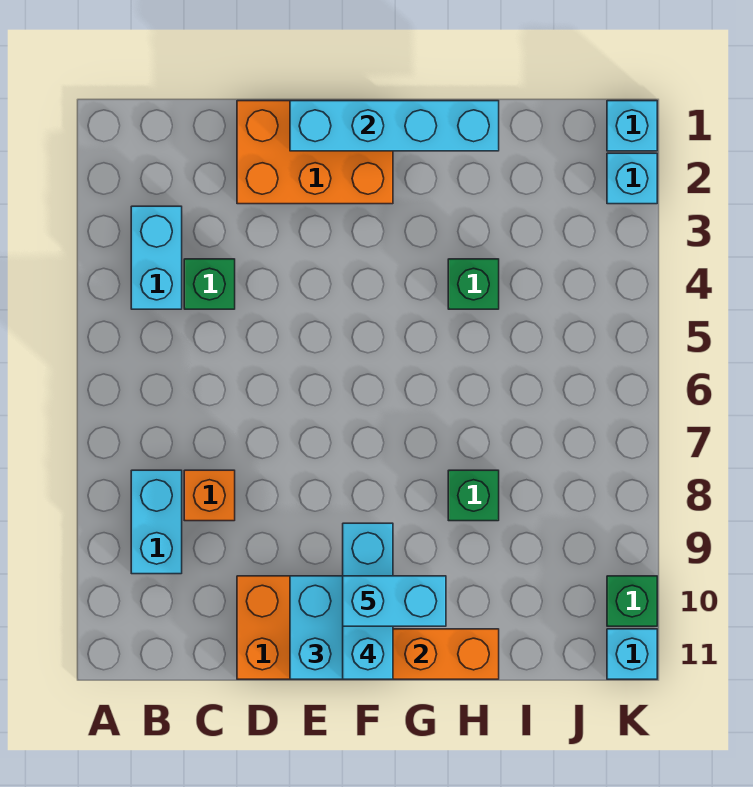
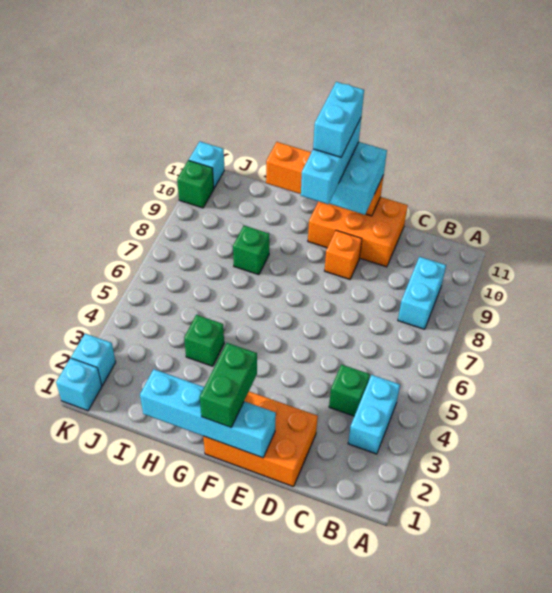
orange brick C8 level 1 -> orange brick E9 level 1
none -> green brick F1:F2 level 3
cyan brick F10:G10 level 5 -> cyan brick F10:F11 level 5

